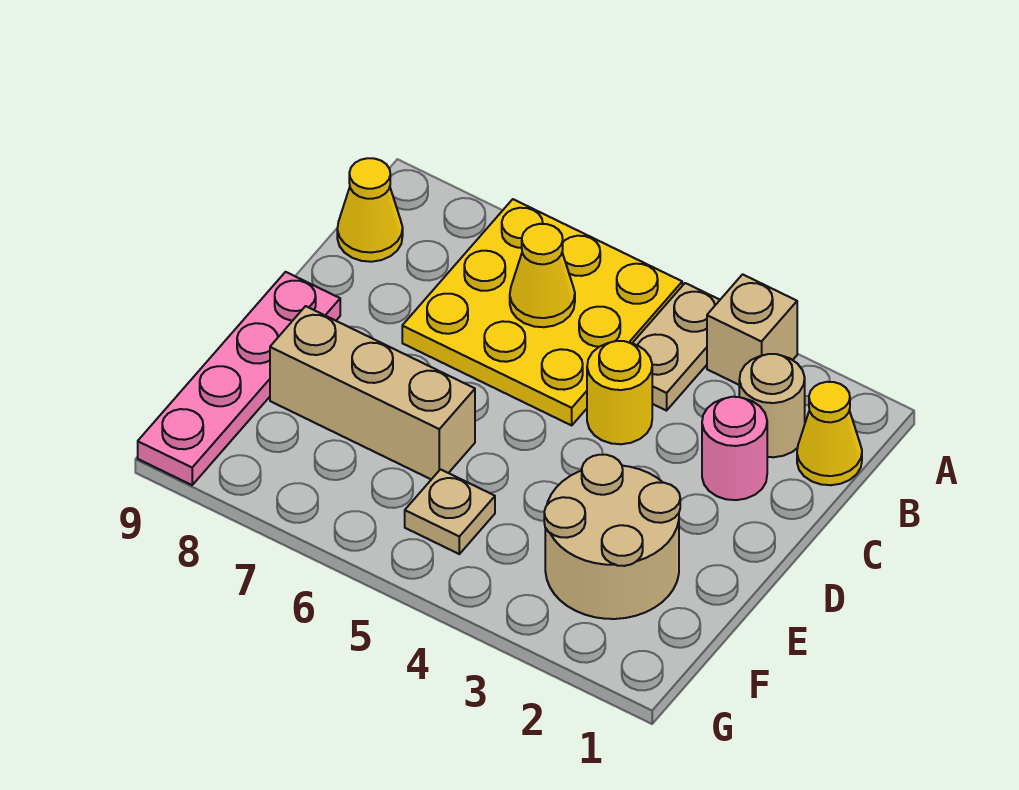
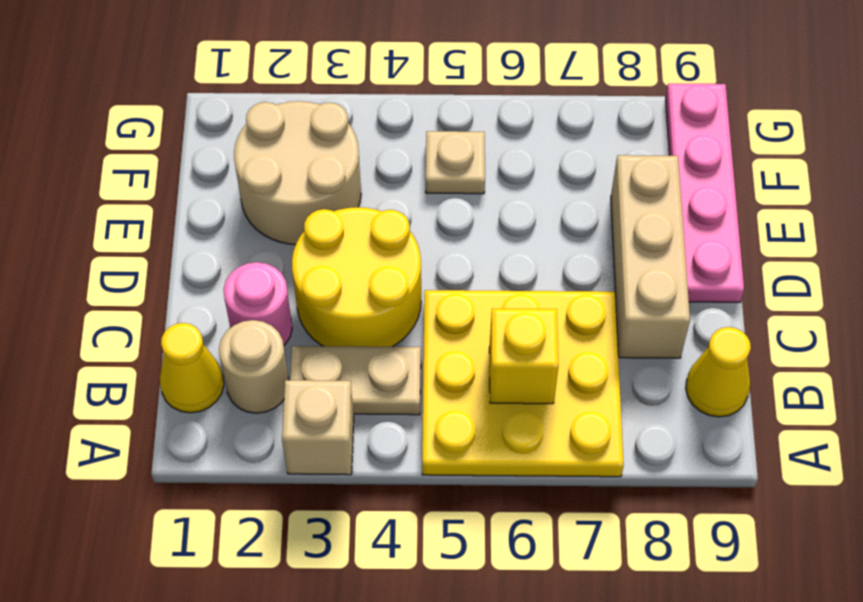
tan plate A4:B4 level 1 -> tan plate B3:B4 level 1
yellow cone B6 level 2 -> yellow brick B6 level 2
yellow round brick C4 level 1 -> yellow round brick C3:D4 level 1
tan brick E6:E8 level 1 -> tan brick C8:E8 level 1

